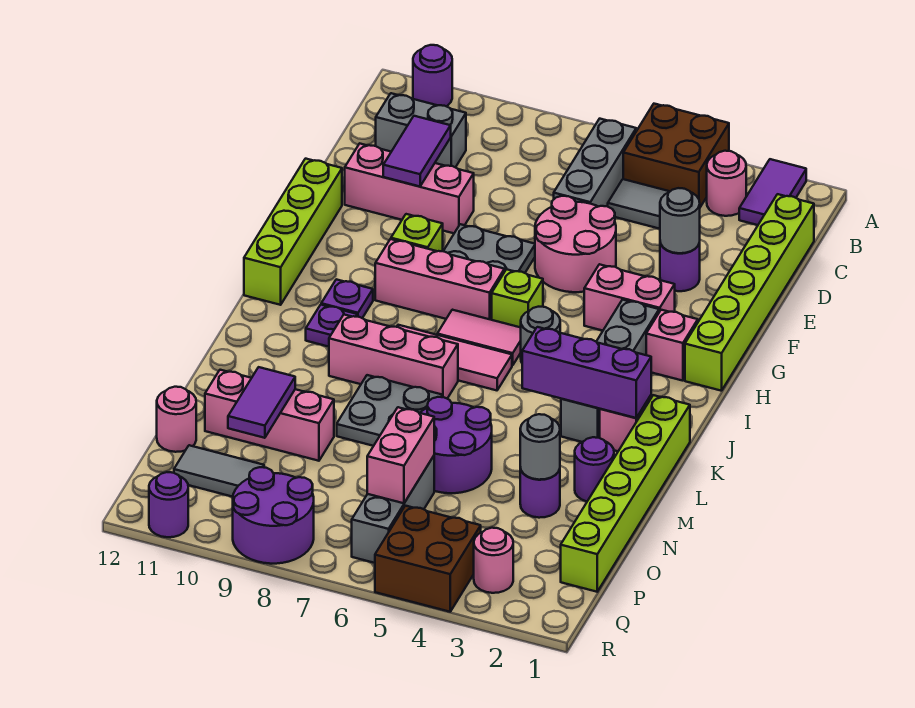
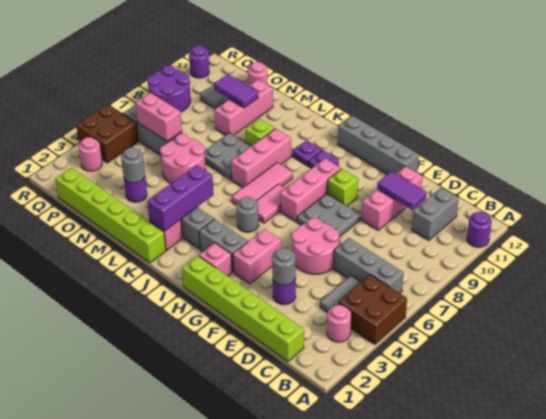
purple tile A2:B2 level 1 -> none
lime brick F12:I12 level 1 -> grey brick F12:I12 level 1
lime brick H6 level 1 -> lime brick L9 level 1
purple round brick M2 level 1 -> none
purple round brick M5:N6 level 1 -> pink round brick M5:N6 level 1

